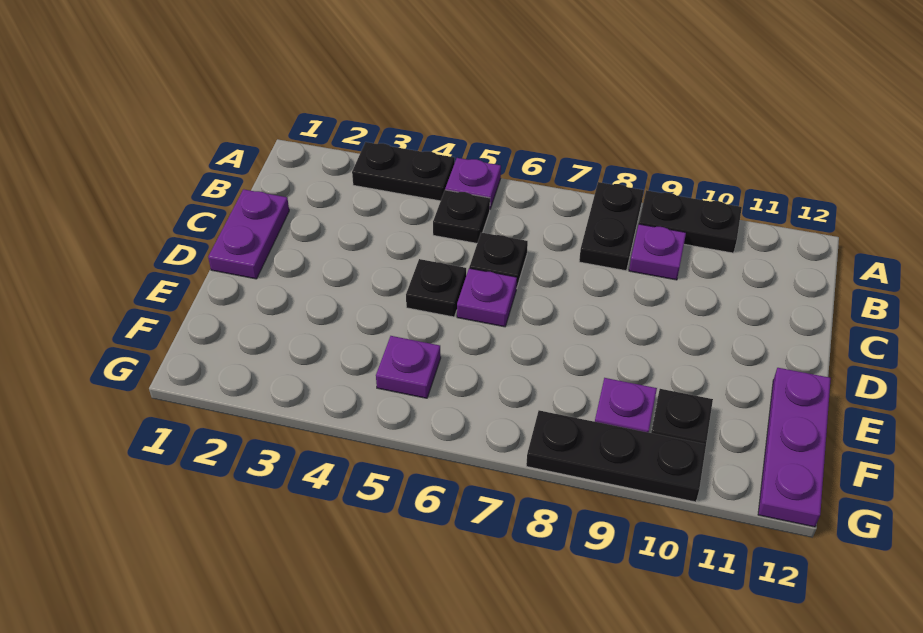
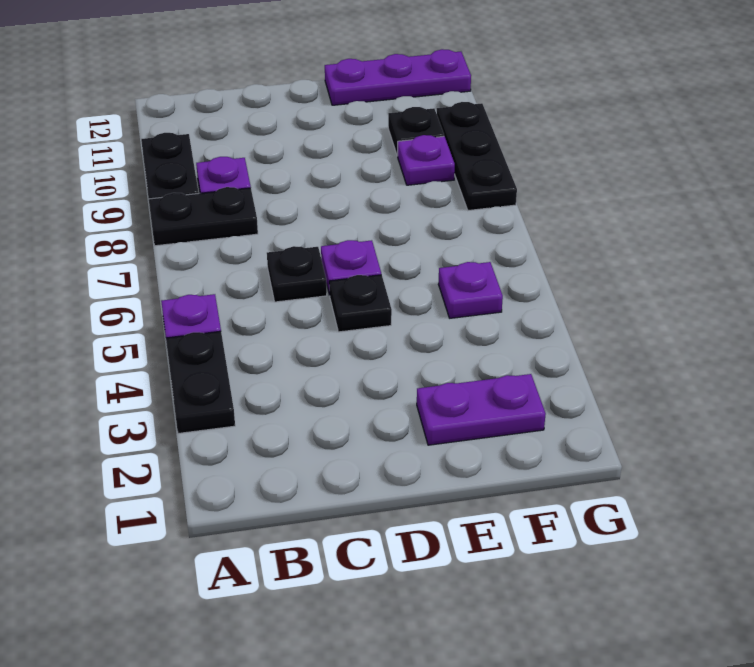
black plate B5 level 1 -> none
purple plate C1:D1 level 1 -> purple plate E2:F2 level 1

